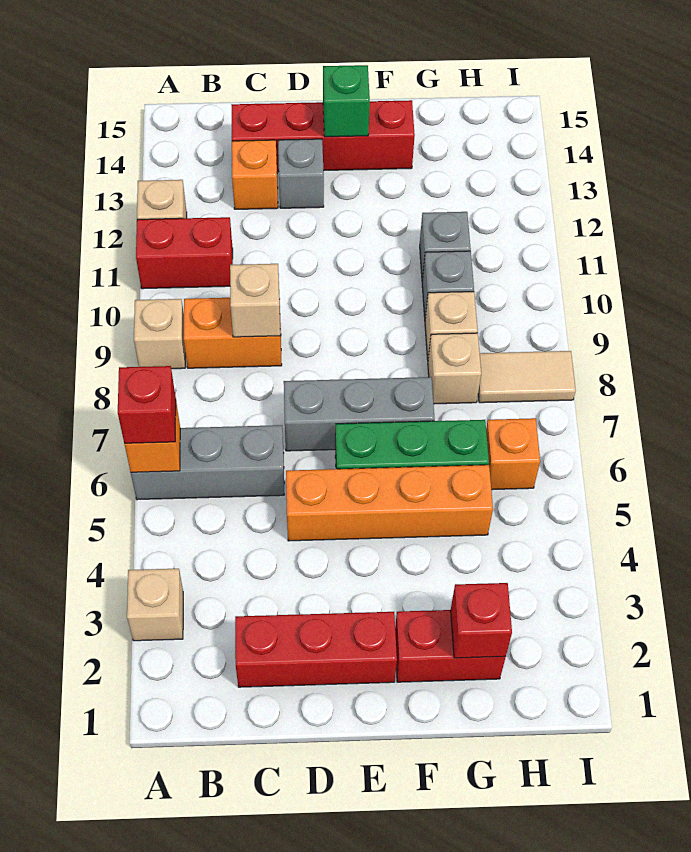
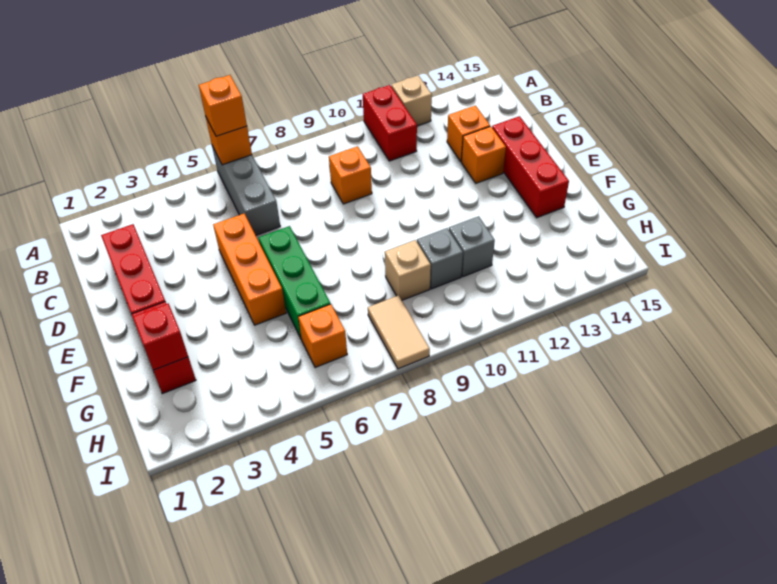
tan brick A3 level 1 -> none
red brick A6 level 3 -> orange brick A6 level 3
tan brick A9 level 1 -> none
orange brick B9:C9 level 1 -> orange brick C9 level 1
tan brick C9 level 2 -> none
red brick C14:F14 level 1 -> red brick D14:F14 level 1
orange brick D5:G5 level 1 -> orange brick D5:F5 level 1
grey brick D7:F7 level 1 -> none
grey brick D13 level 1 -> orange brick D13 level 1
green brick E14 level 2 -> none
tan brick G8 level 1 -> none

